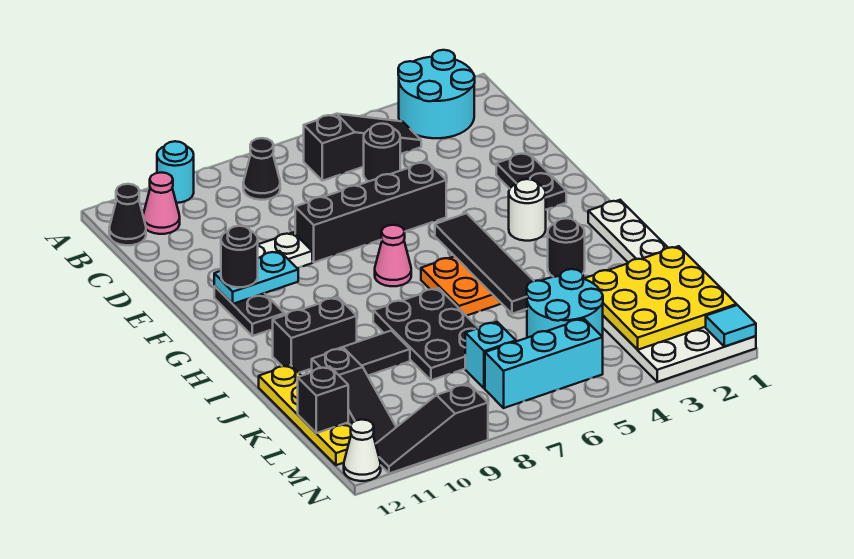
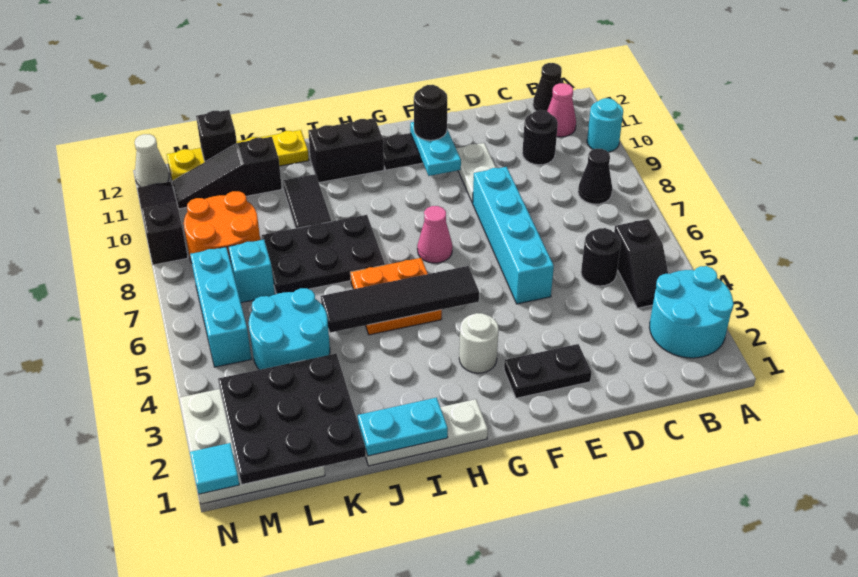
black slope B4:B6 level 1 top 6 -> black slope B4:B5 level 1 top 5
black brick E5:E8 level 1 -> cyan brick E5:E8 level 1
none -> cyan plate I1:J1 level 2
black round brick I3 level 1 -> black round brick C10 level 1
black brick I10:I11 level 1 -> black brick H11:I11 level 1
yellow plate K1:M3 level 2 -> black plate K1:M3 level 2
none -> orange round brick L8:M9 level 1

